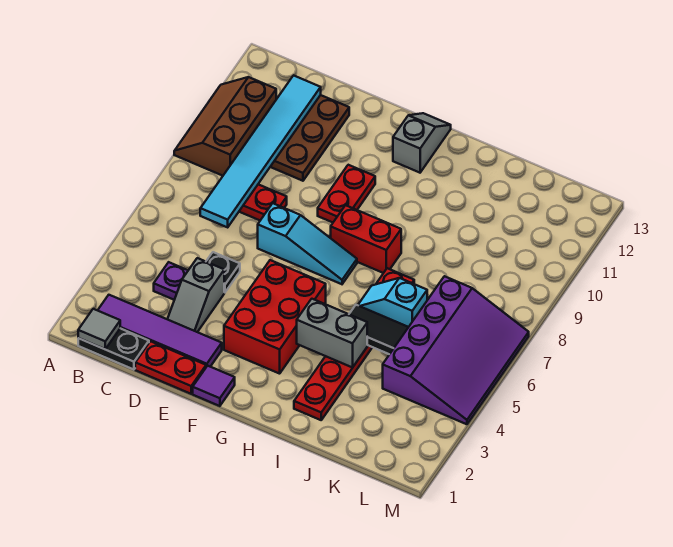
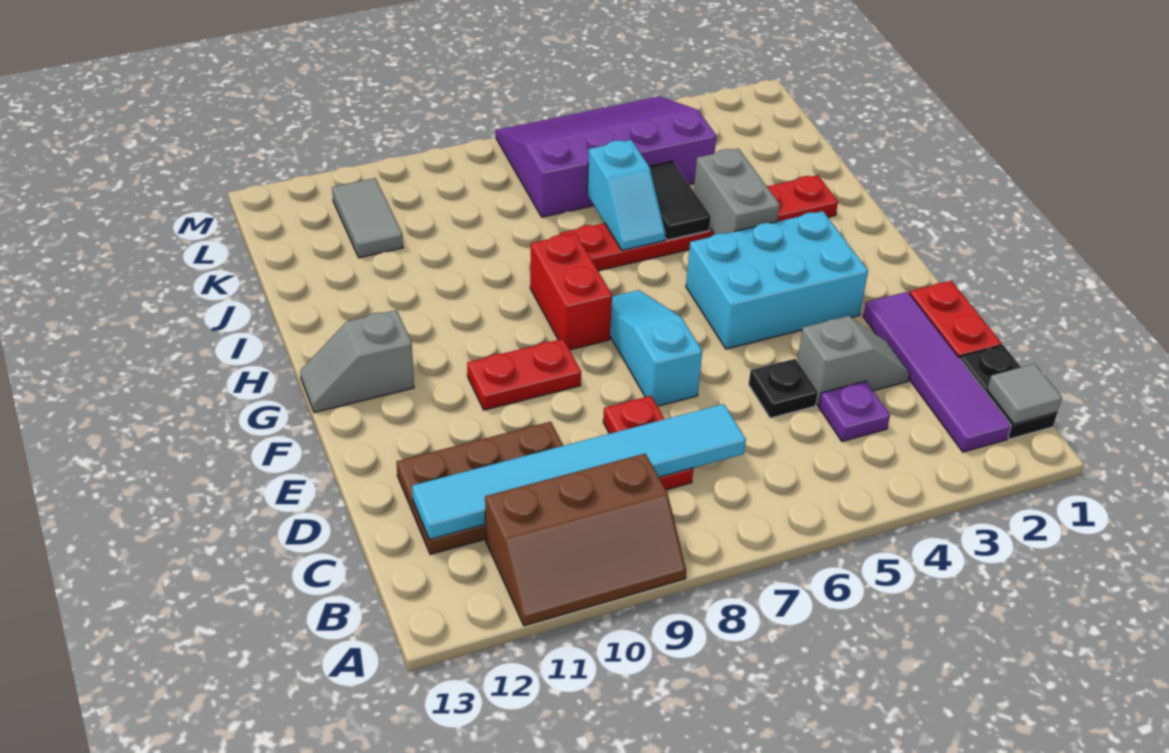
purple tile F1 level 1 -> none
red brick F3:G5 level 1 -> cyan brick F3:G5 level 1
none -> grey tile K11:L11 level 1

